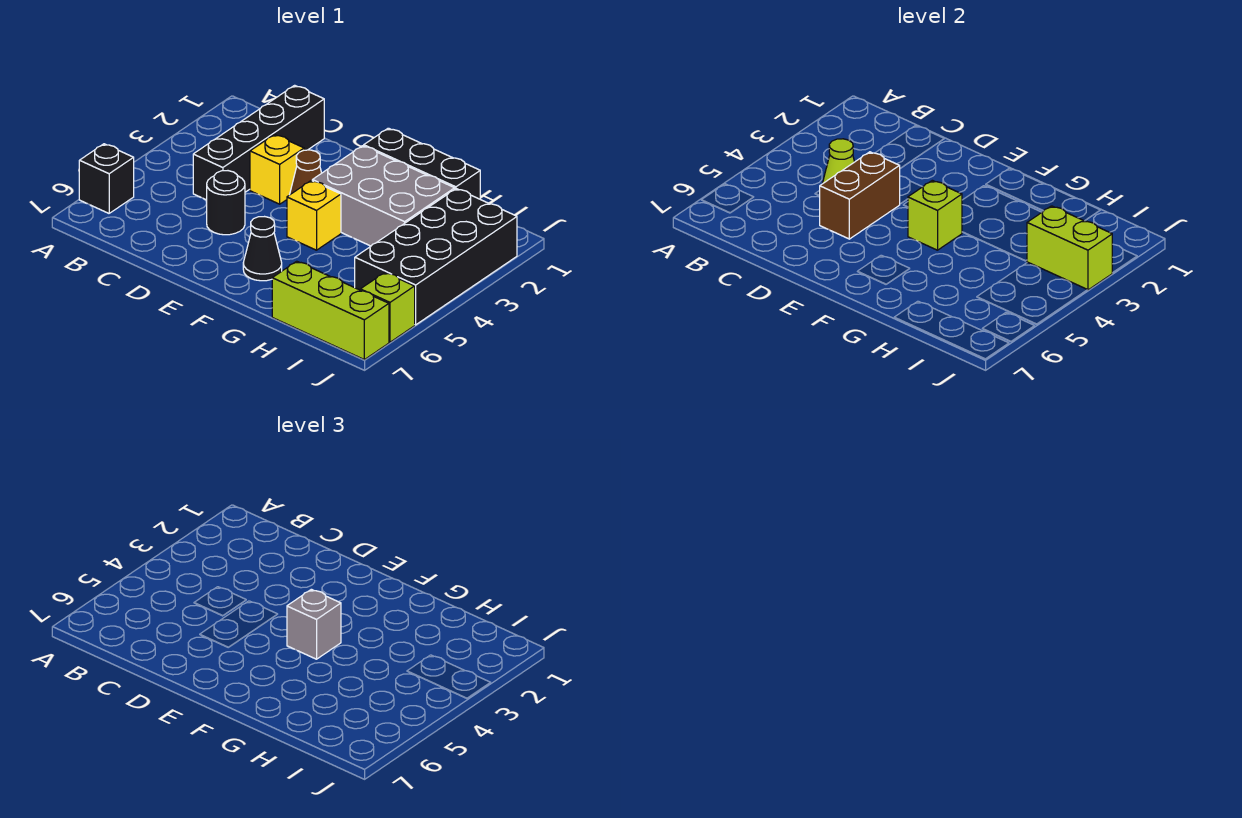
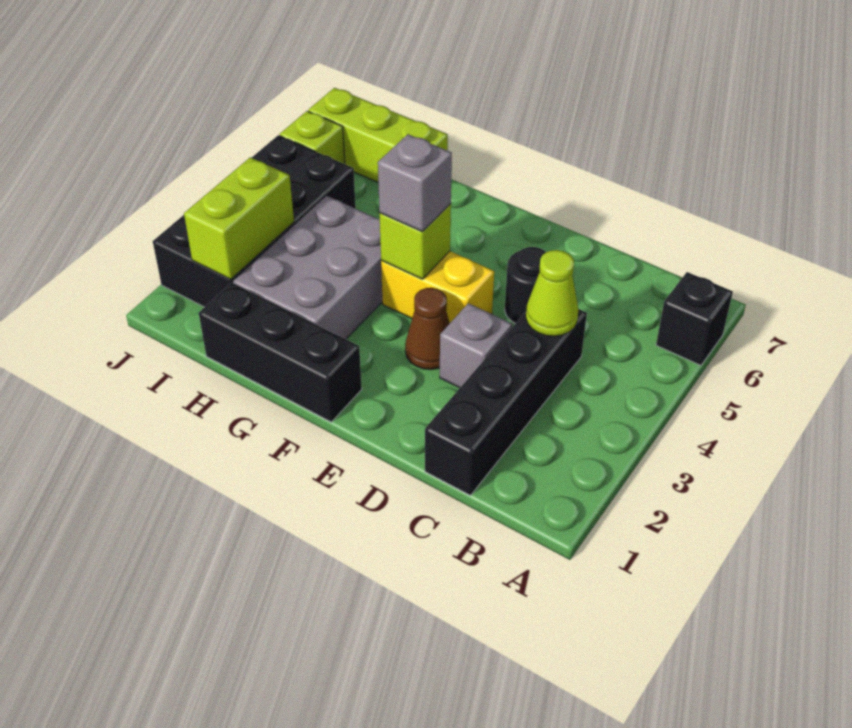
yellow brick D3 level 1 -> grey brick D3 level 1
brown brick D4:D5 level 2 -> none
grey brick F2:H3 level 1 -> grey brick G2:H4 level 1
yellow brick F4 level 1 -> yellow brick E4:F4 level 1
black cone F6 level 1 -> none
lime brick I3:J3 level 2 -> lime brick I2:I3 level 2

